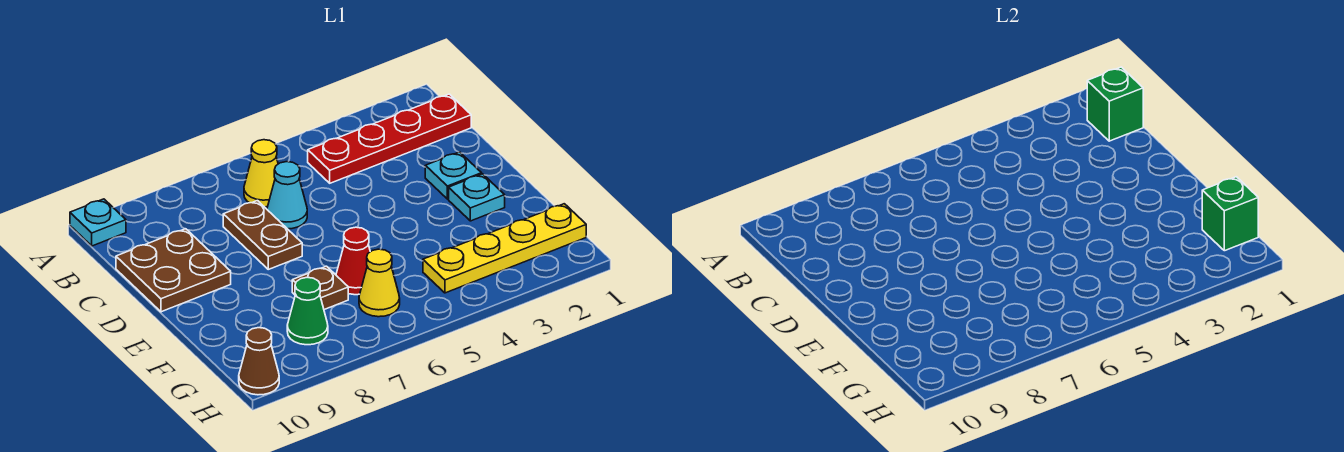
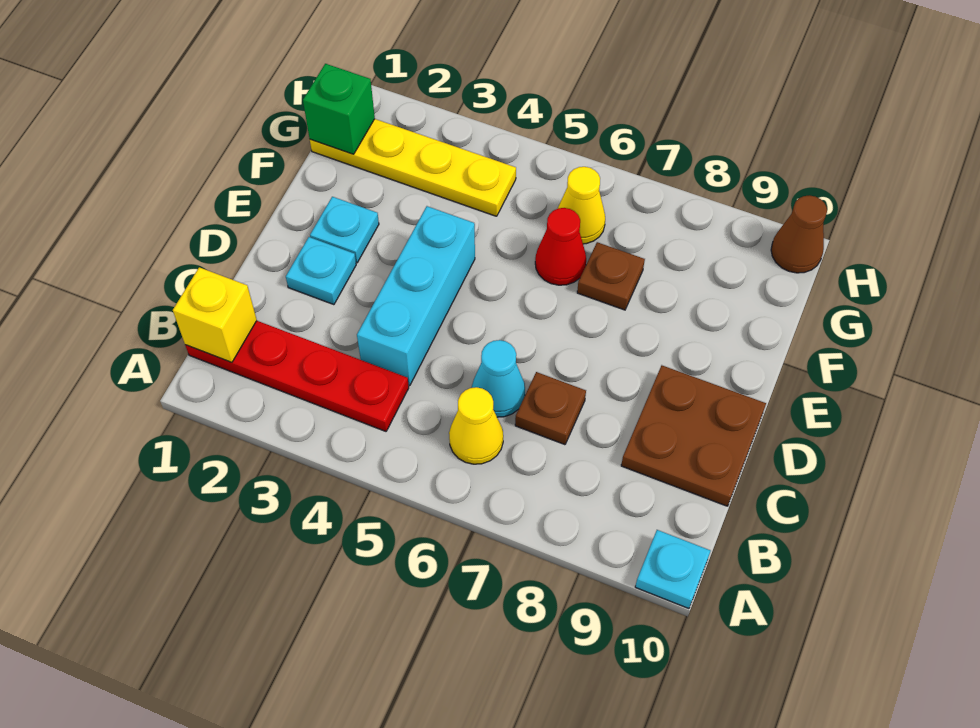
green brick B1 level 2 -> yellow brick B1 level 2
none -> cyan brick C4:E4 level 1
brown plate C7:D7 level 1 -> brown plate C7 level 1
green cone G8 level 1 -> none

